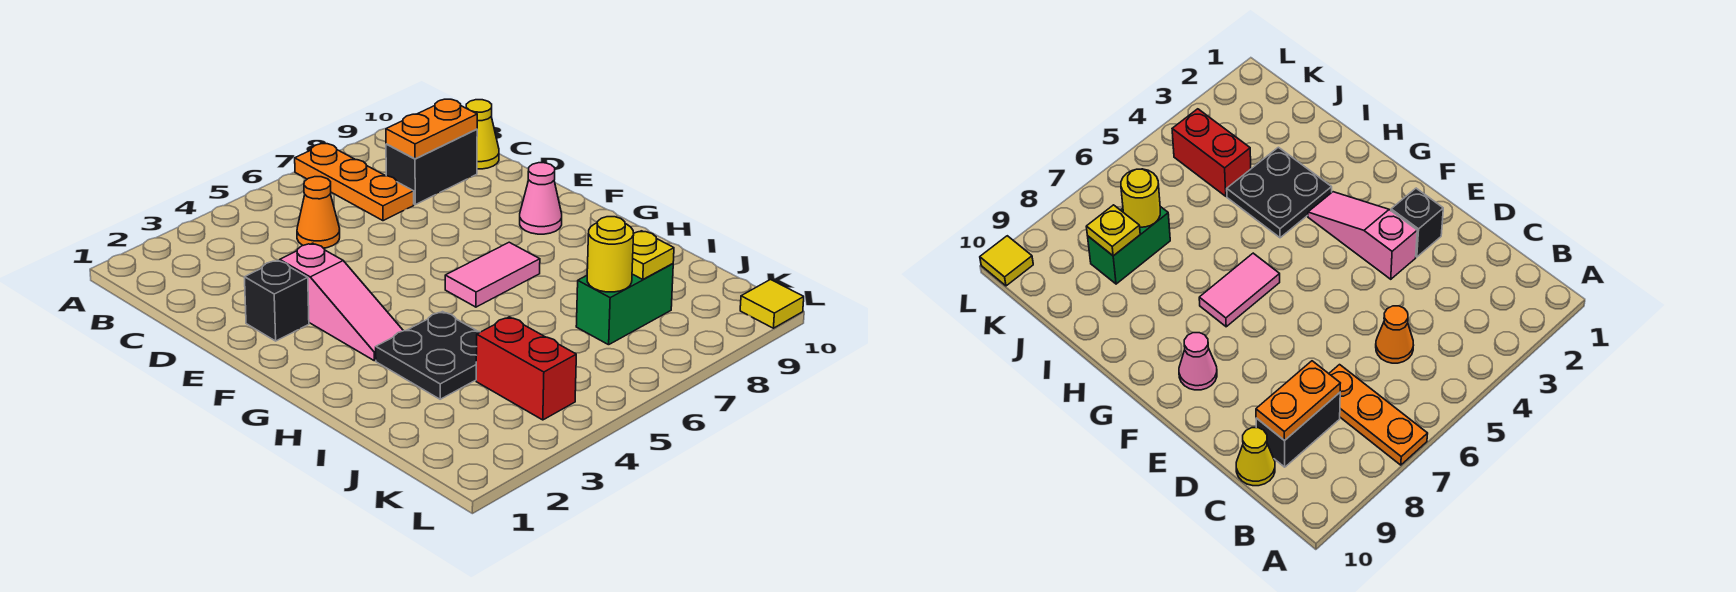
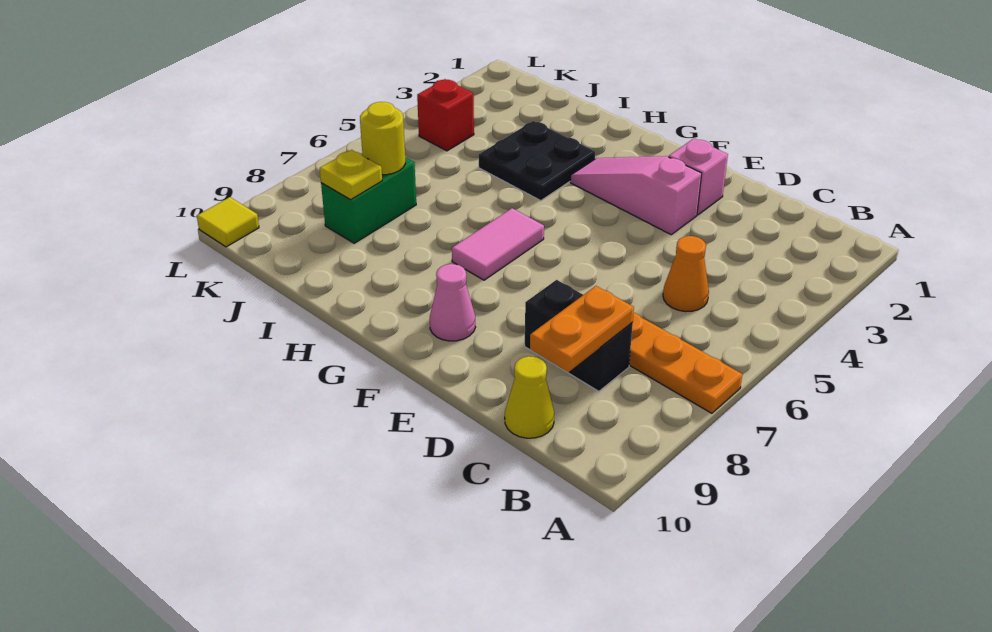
black brick C8:C9 level 1 -> black brick C8:D8 level 1
black brick E2 level 1 -> pink brick E2 level 1
red brick J4:K4 level 1 -> red brick K4 level 1

